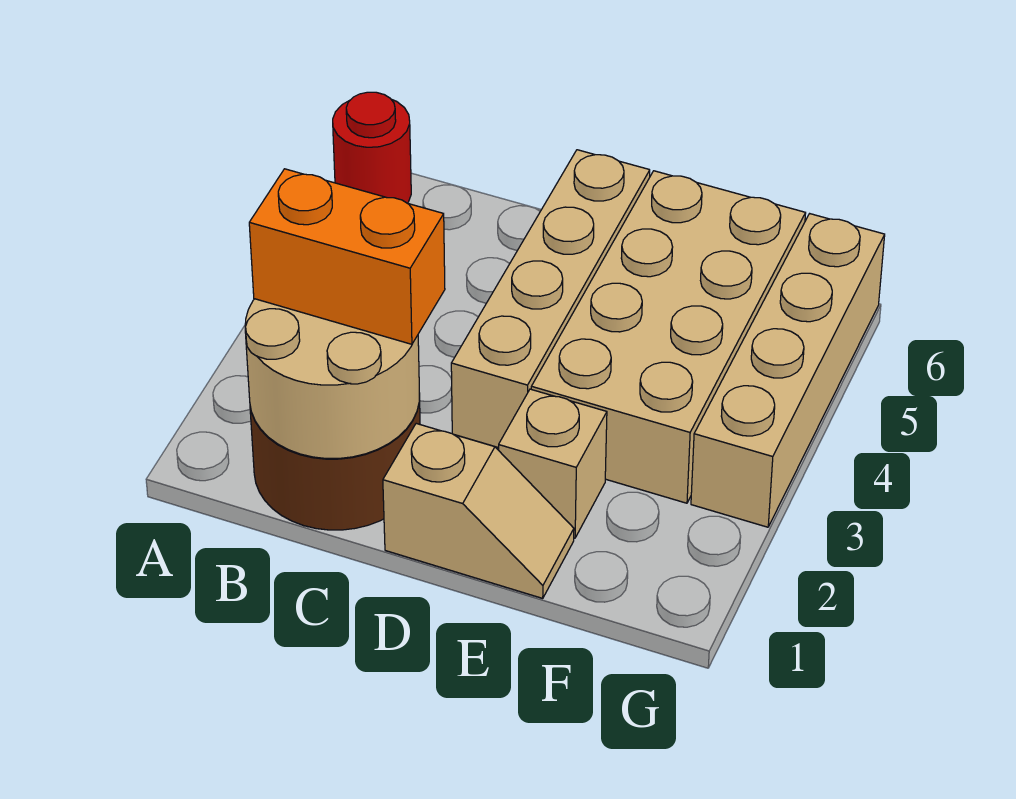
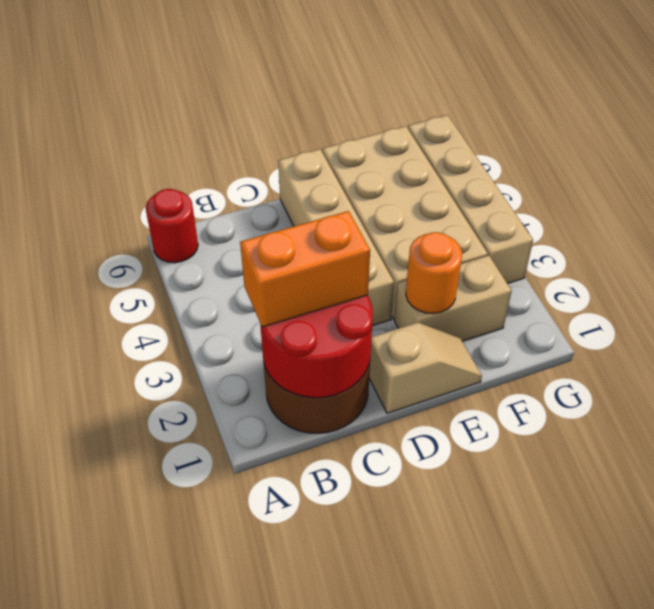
tan round brick B1:C2 level 2 -> red round brick B1:C2 level 2
tan brick E2 level 1 -> tan brick E2:F2 level 1
none -> orange round brick E2 level 2

